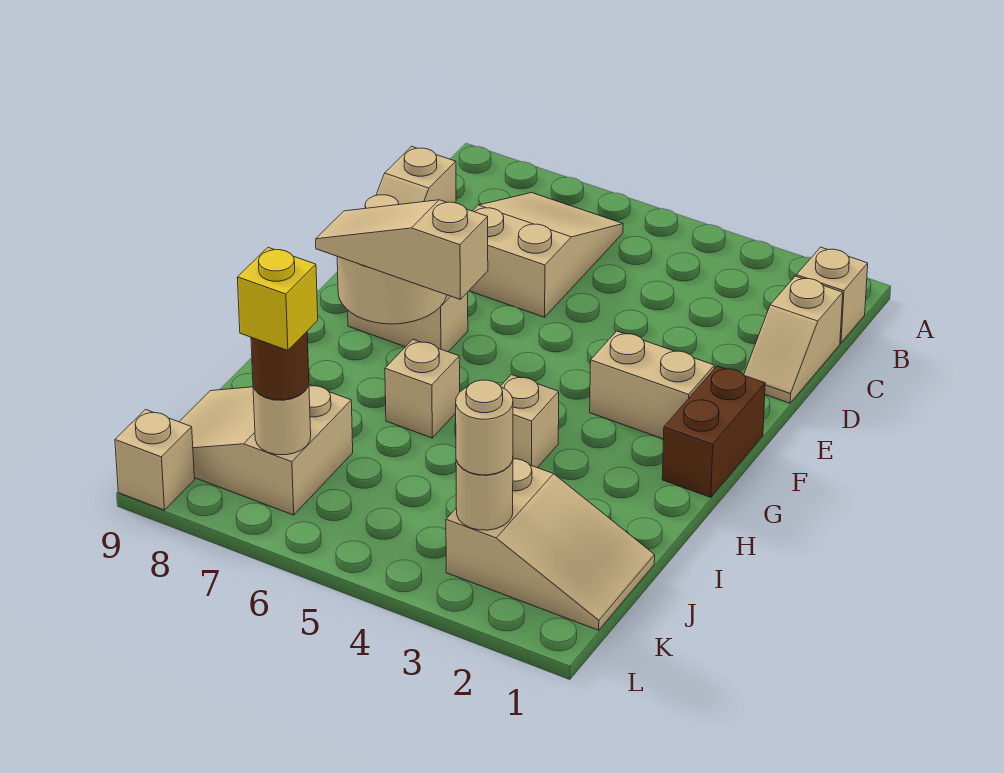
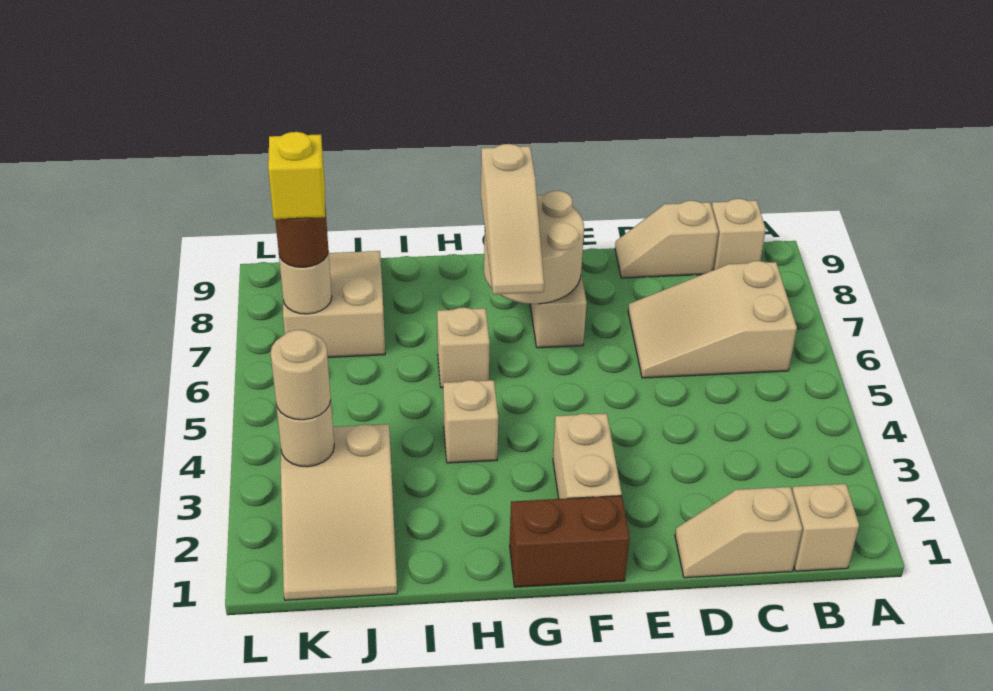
tan slope B6:D7 level 1 top D -> tan slope B6:D7 level 1 top B
tan slope G6:G8 level 3 top 6 -> tan slope G6:G8 level 3 top 8
tan brick L9 level 1 -> tan brick B9 level 1

